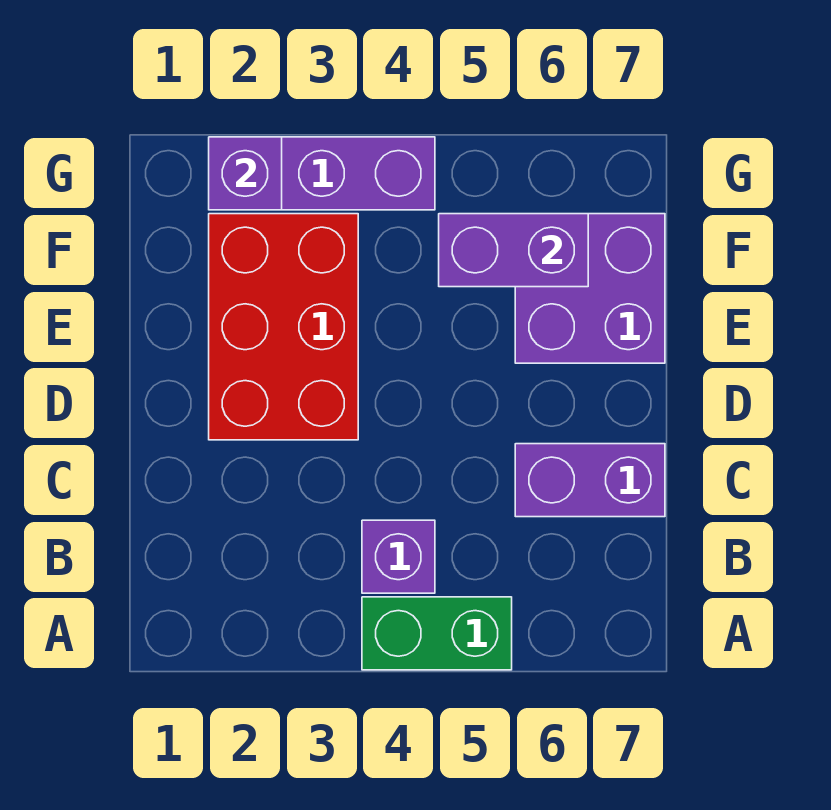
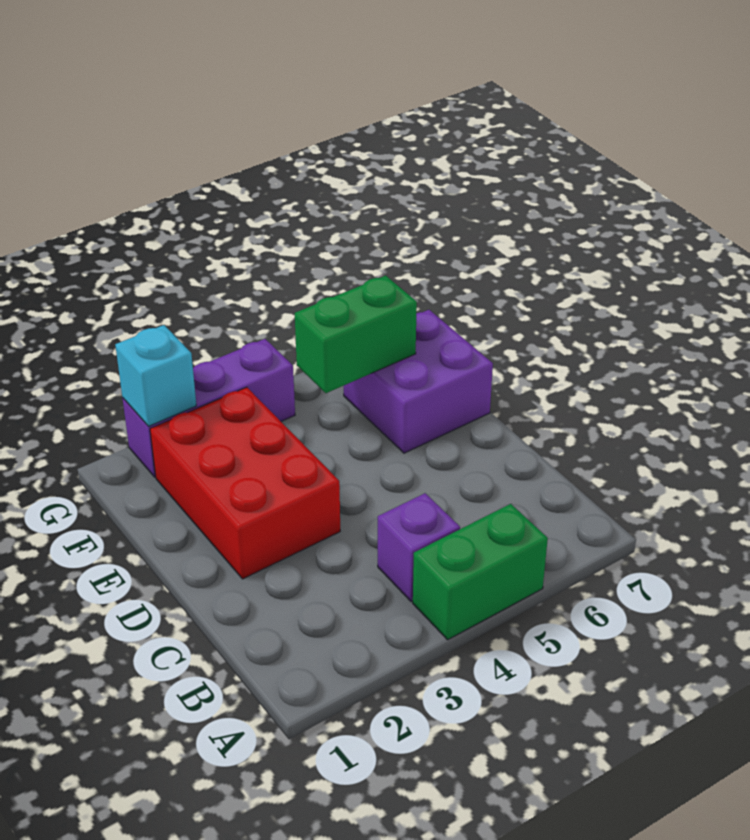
purple brick C6:C7 level 1 -> none
purple brick F5:F6 level 2 -> green brick F5:F6 level 2
purple brick G2 level 2 -> cyan brick G2 level 2

